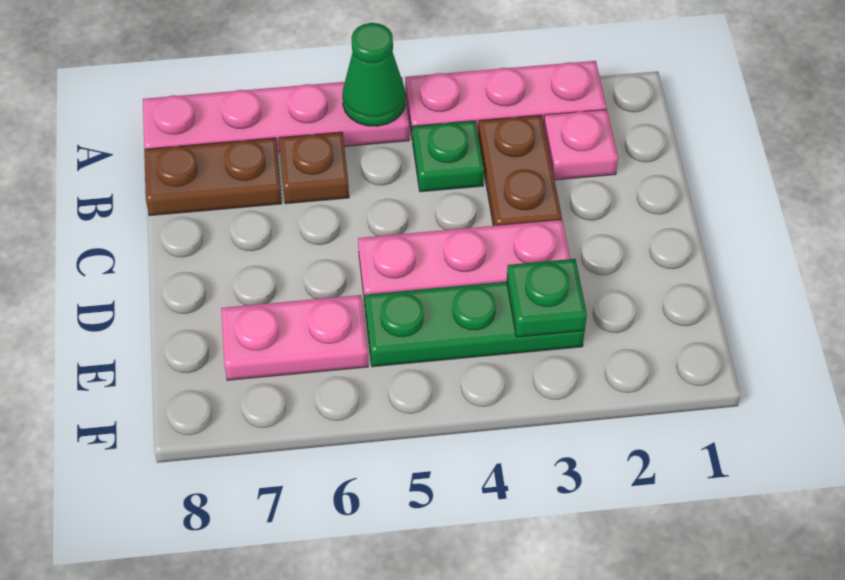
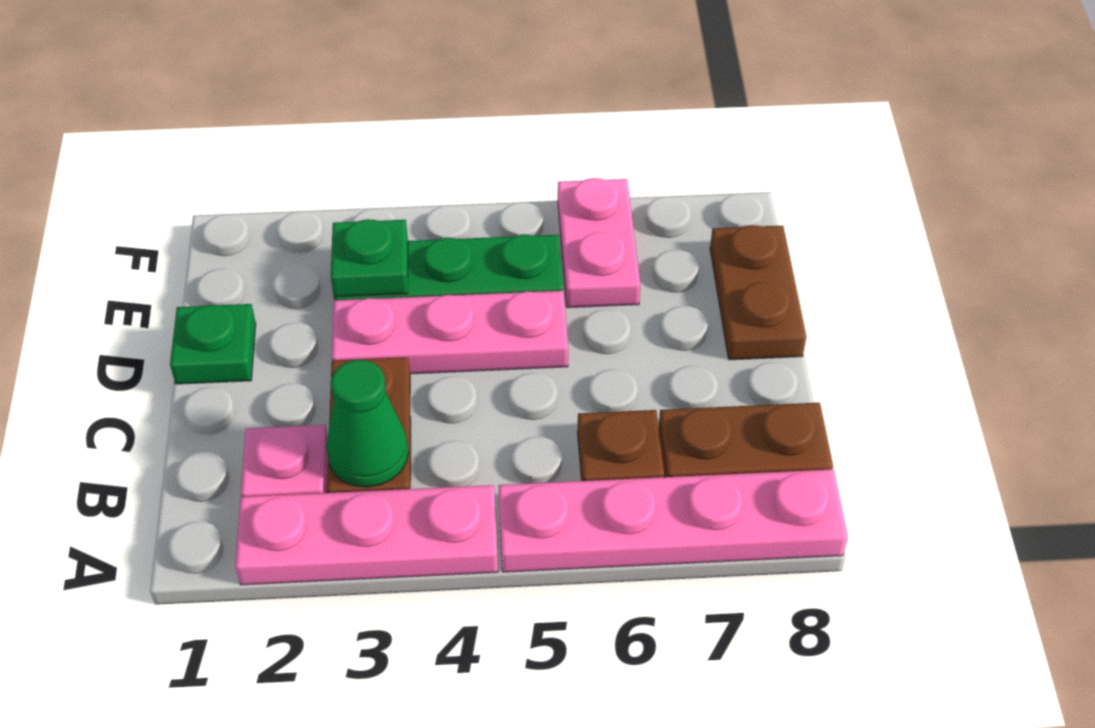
green cone A5 level 2 -> green cone B3 level 2
green plate B4 level 1 -> green plate D1 level 1
none -> brown plate D8:E8 level 1
pink plate E6:E7 level 1 -> pink plate E6:F6 level 1

